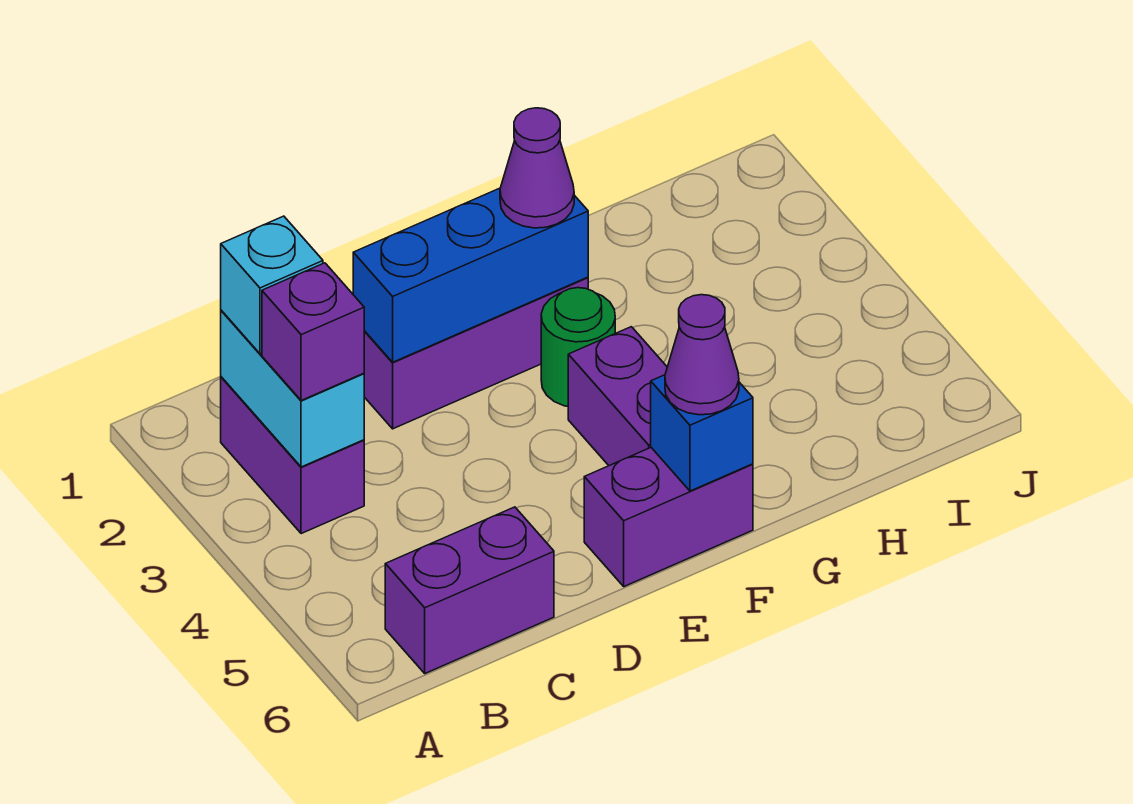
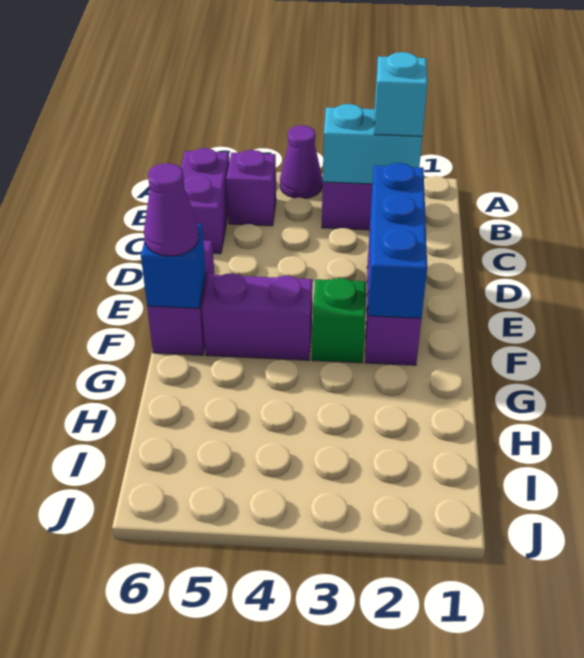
purple brick B3 level 3 -> purple brick B5 level 1
purple cone F2 level 3 -> purple cone A4 level 1
green round brick F3 level 1 -> green brick F3 level 1

